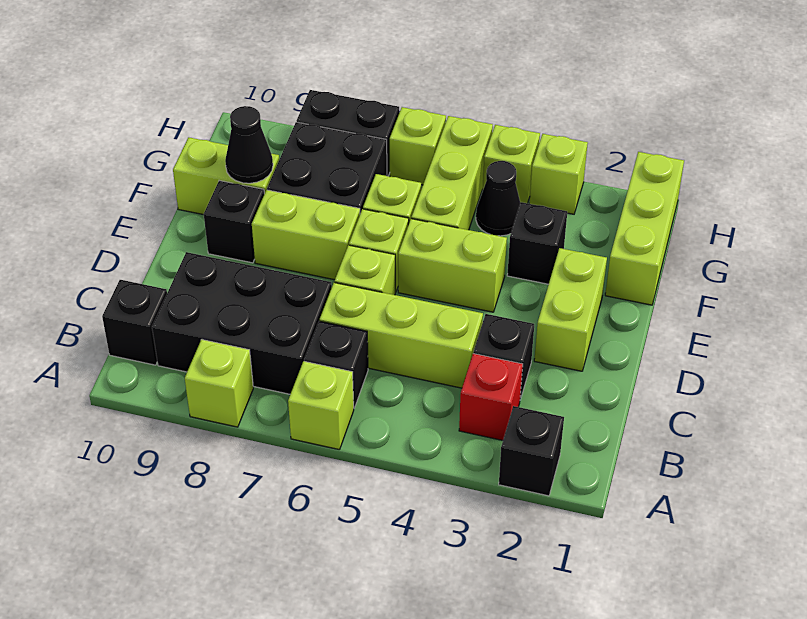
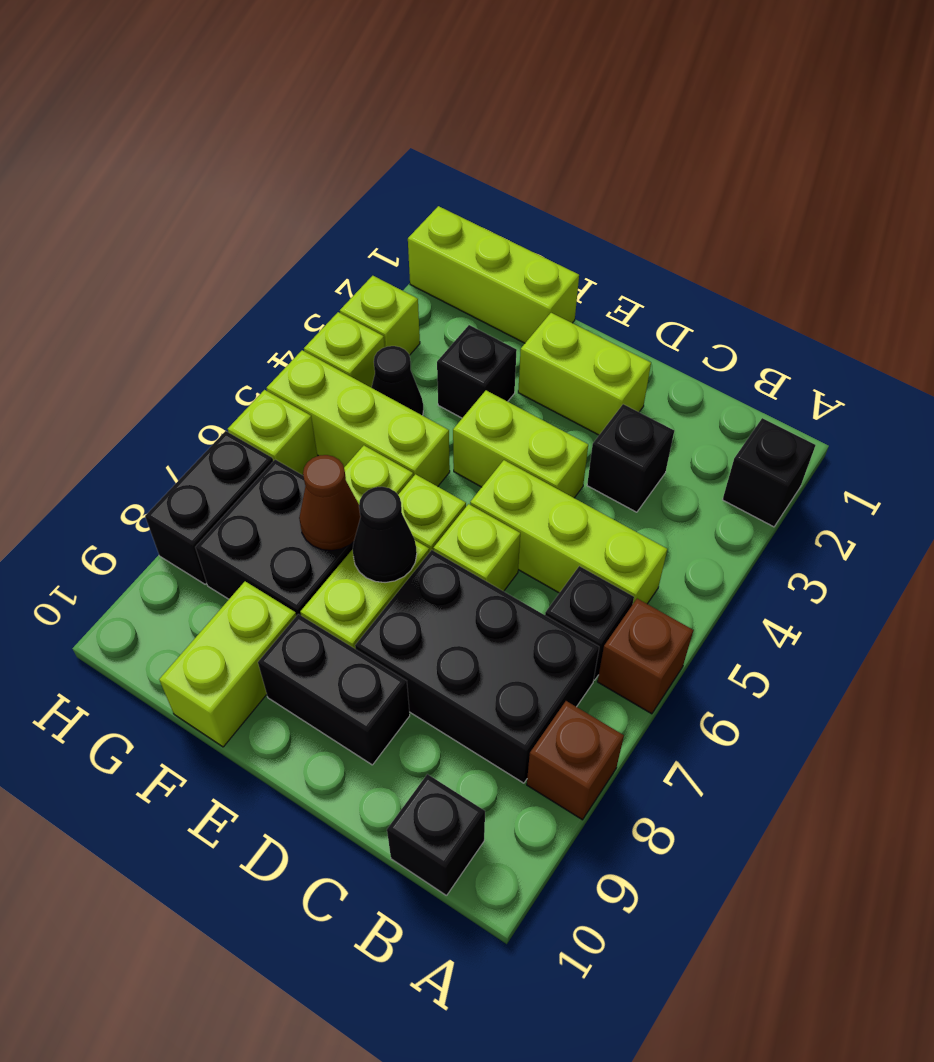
lime brick A6 level 1 -> brown brick A6 level 1
lime brick A8 level 1 -> brown brick A8 level 1
red brick B3 level 1 -> none
black brick B7:C9 level 1 -> black brick B7:D8 level 1
lime brick C4:C6 level 1 -> lime brick B5:D5 level 1
lime brick E4:E5 level 1 -> lime brick D4:E4 level 1
black brick E9 level 1 -> black brick D9:E9 level 1
none -> brown cone F7 level 2
black cone F9 level 2 -> black cone E7 level 2

